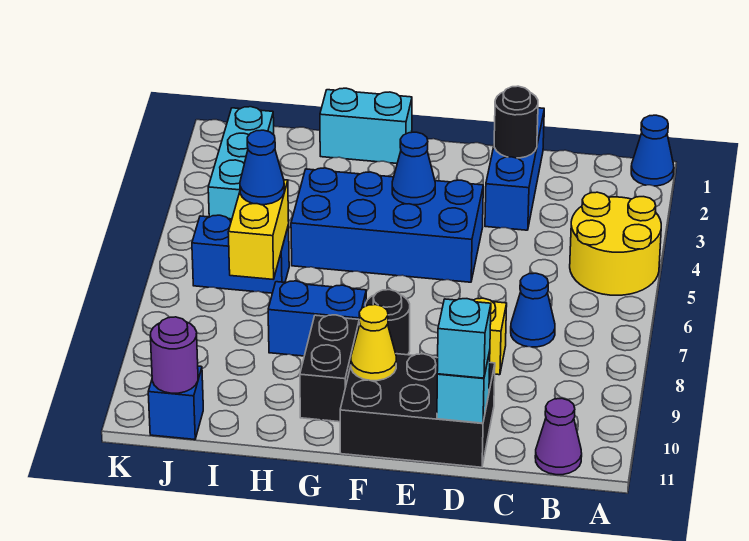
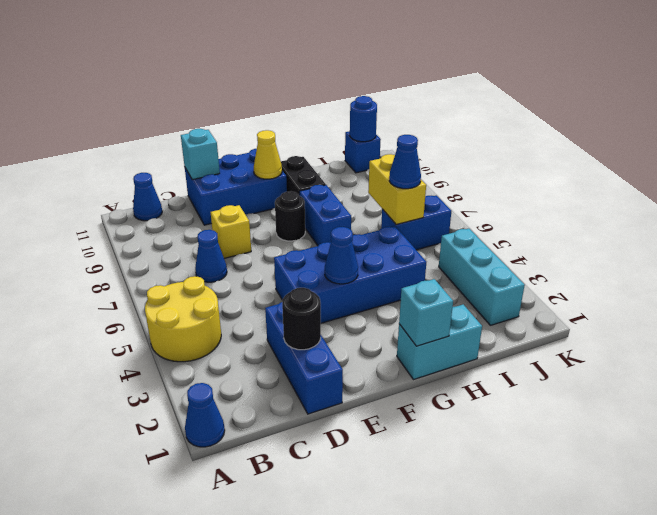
purple cone B11 level 1 -> blue cone B11 level 1
black brick D10:F11 level 1 -> blue brick D10:F11 level 1
cyan brick D11 level 3 -> cyan brick G1 level 2
blue brick G8:H8 level 1 -> blue brick G7:G8 level 1
purple round brick J11 level 2 -> blue round brick J11 level 2

